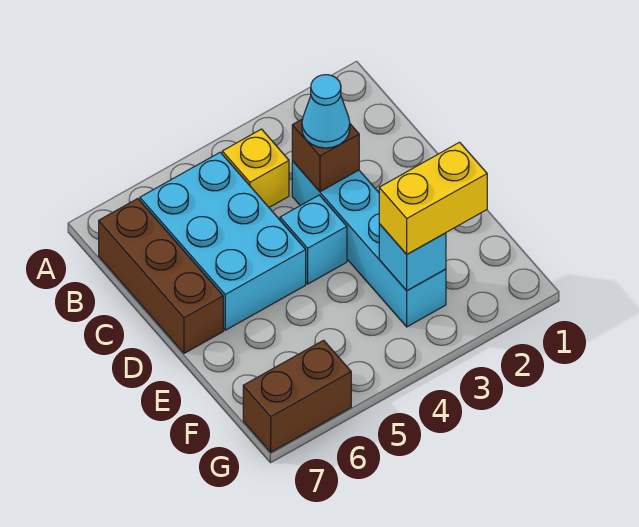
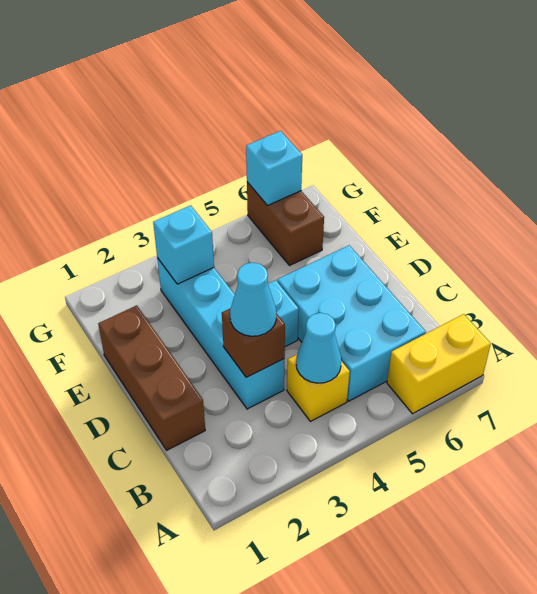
none -> cyan cone B4 level 2
brown brick B7:D7 level 1 -> brown brick C1:E1 level 1
yellow brick F2:F3 level 3 -> yellow brick A6:A7 level 1
brown brick G6:G7 level 1 -> brown brick F6:G6 level 1
none -> cyan brick G6 level 2

